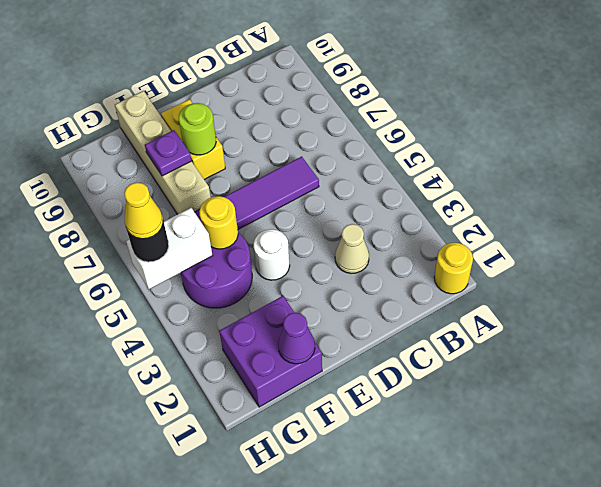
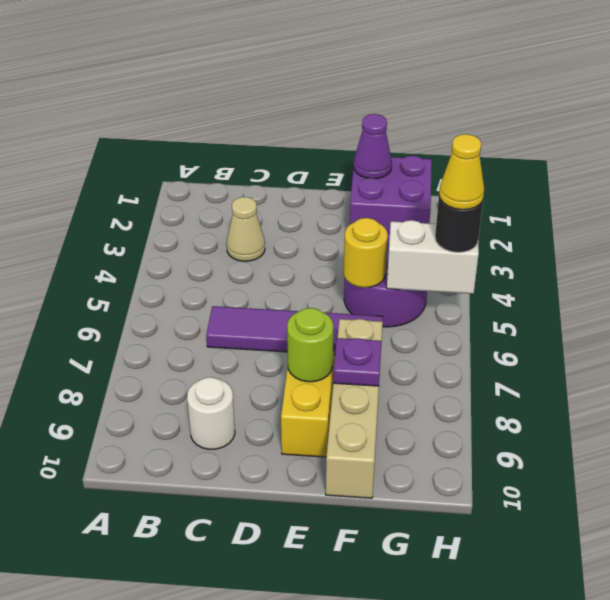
yellow round brick A1 level 1 -> none
white round brick E4 level 1 -> white round brick C9 level 1

